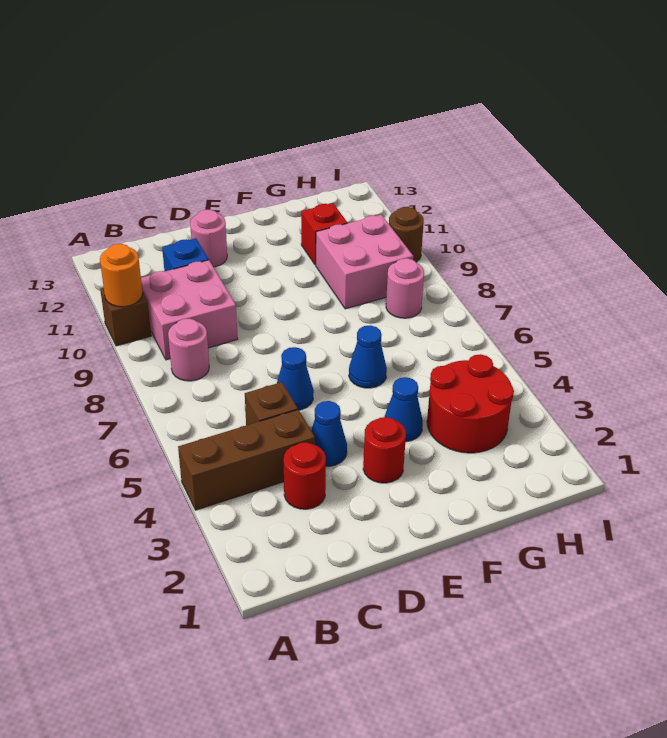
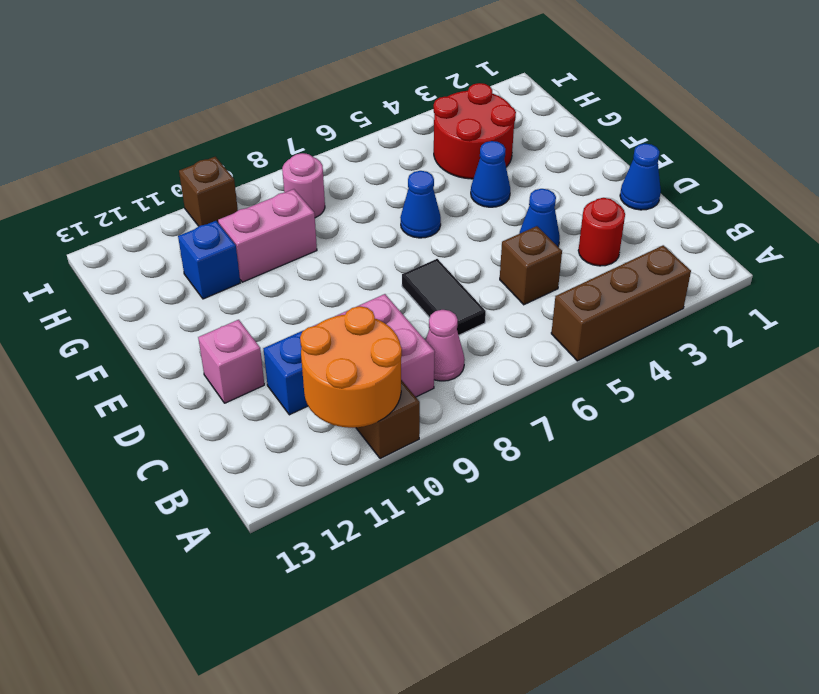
brown brick A4:C4 level 1 -> brown brick A3:A5 level 1
orange round brick A10 level 2 -> orange round brick A10:B11 level 2
pink round brick B8 level 1 -> pink cone B8 level 1
none -> black tile C7:D7 level 1
blue cone D6 level 1 -> blue cone D1 level 1
pink round brick D12 level 1 -> pink brick D12 level 1
red round brick E3 level 1 -> none
pink brick G9:H10 level 1 -> pink brick G9:G10 level 1
red brick G11 level 1 -> blue brick G11 level 1
brown round brick I10 level 1 -> brown brick I10 level 1

